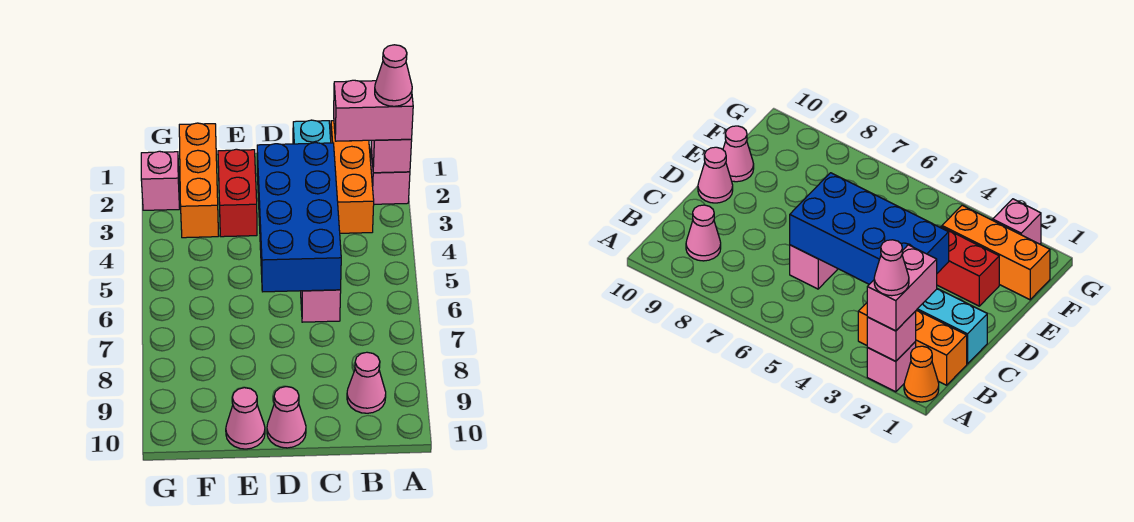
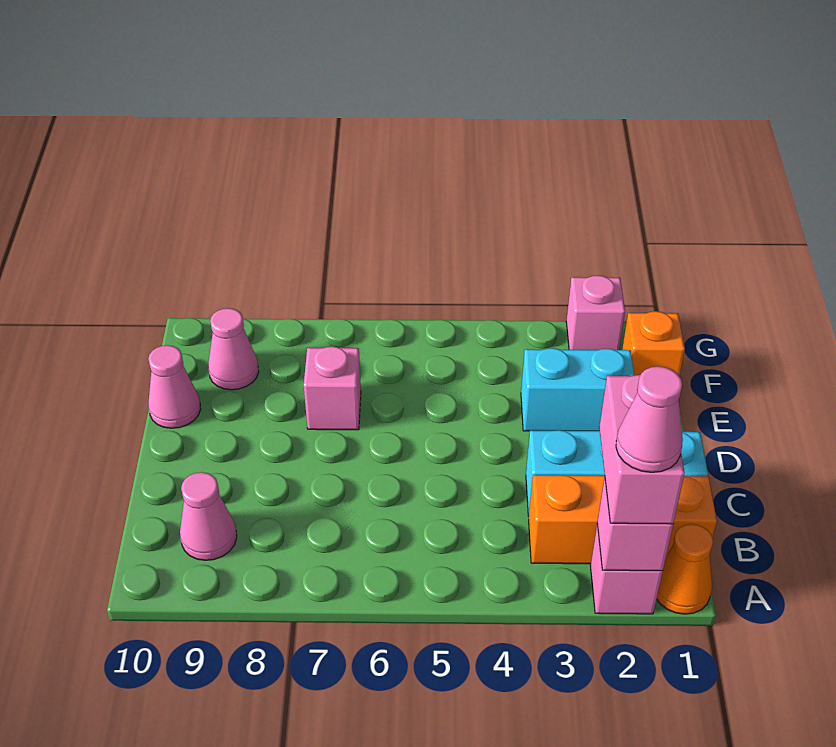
blue brick C3:D6 level 2 -> none
pink brick C6 level 1 -> pink brick E7 level 1
pink cone D10 level 1 -> pink cone F9 level 1
red brick E2:E3 level 1 -> cyan brick E2:E3 level 1
orange brick F1:F3 level 1 -> orange brick F1 level 1

